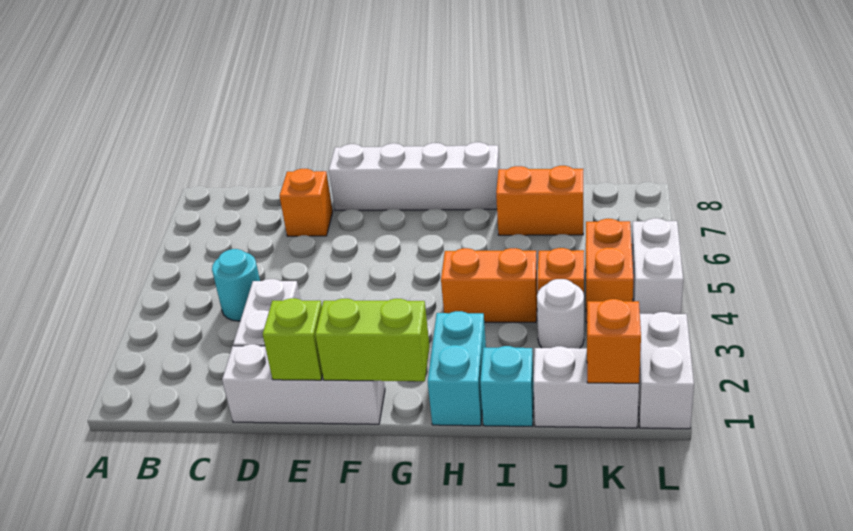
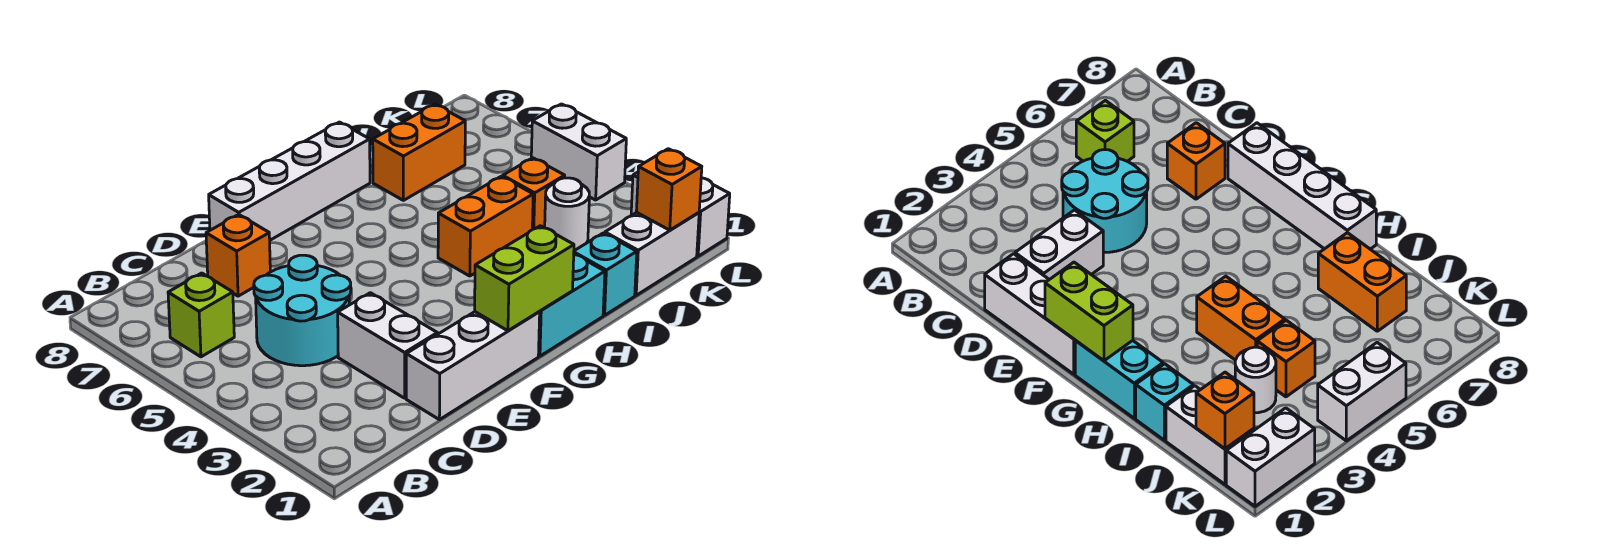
cyan round brick C4 level 1 -> cyan round brick C4:D5 level 1
lime brick E1 level 2 -> lime brick B6 level 1
cyan brick H1:H2 level 1 -> cyan brick G1:H1 level 1
orange brick K4:K5 level 1 -> none

